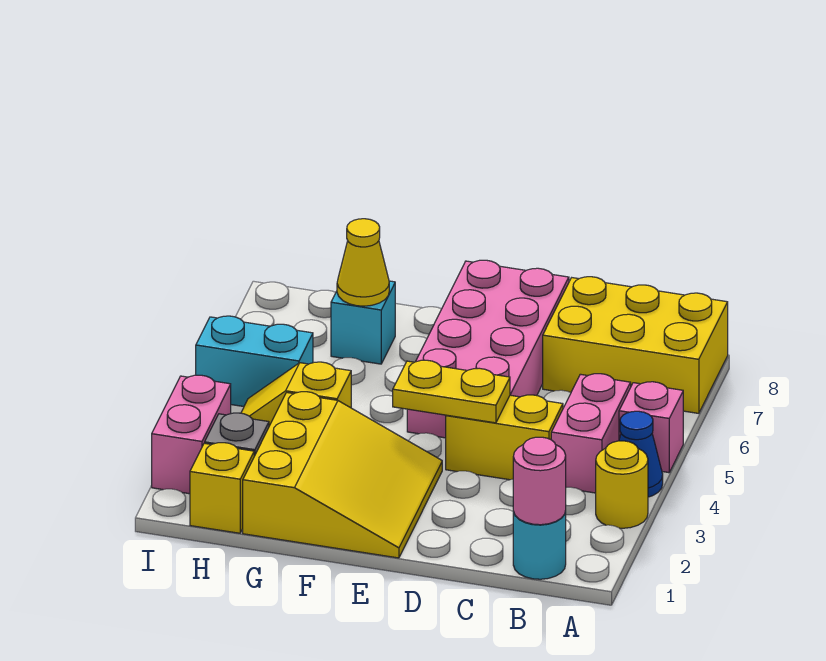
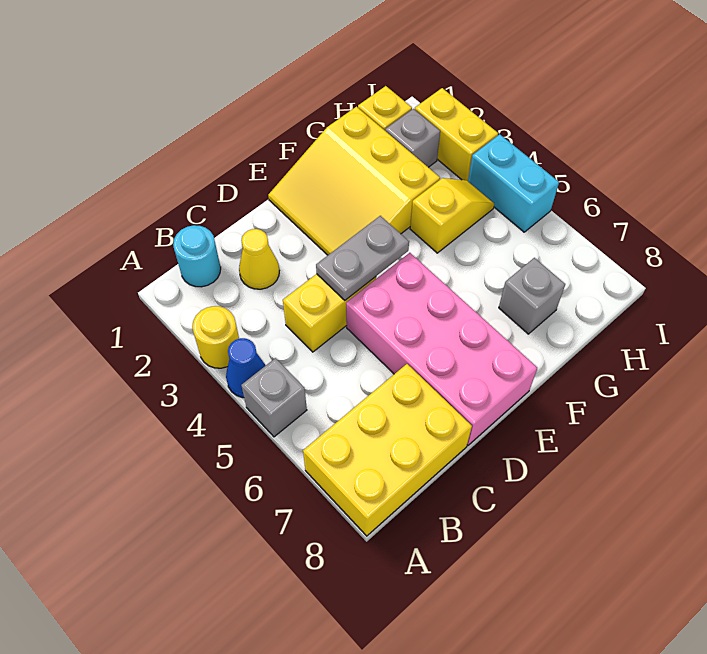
pink brick A5 level 1 -> grey brick A5 level 1
pink round brick B1 level 2 -> none
pink brick B4:B5 level 1 -> none
yellow plate D4:E4 level 2 -> grey plate D4:E4 level 2
cyan brick G7 level 1 -> grey brick G7 level 1
yellow cone G7 level 2 -> yellow cone C2 level 1
cyan brick H5:I5 level 1 -> cyan brick I4:I5 level 1
pink brick I2:I3 level 1 -> yellow brick I2:I3 level 1

